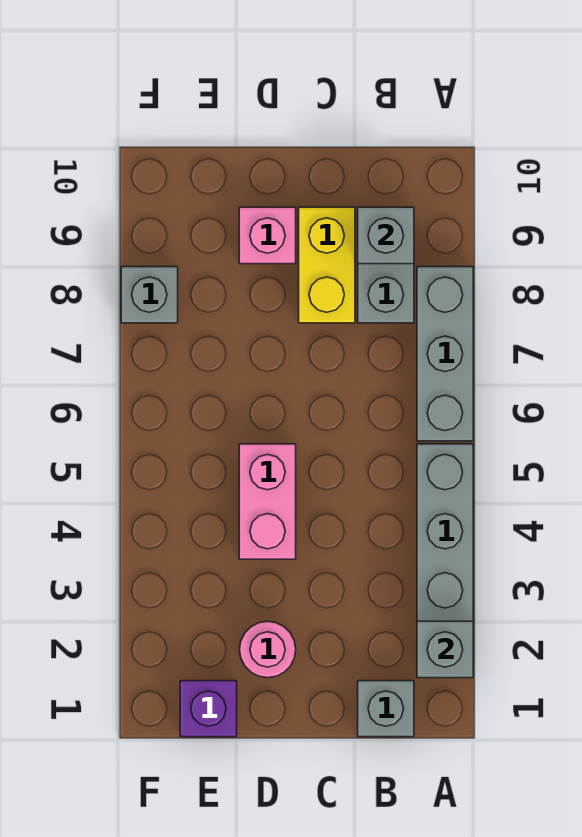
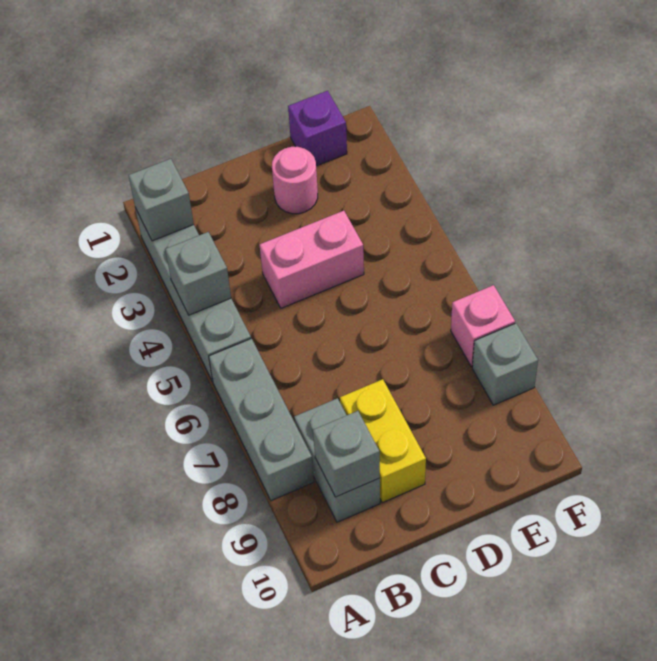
grey brick B1 level 1 -> grey brick A4 level 2
pink brick D4:D5 level 1 -> pink brick C4:D4 level 1
pink brick D9 level 1 -> pink brick F7 level 1

